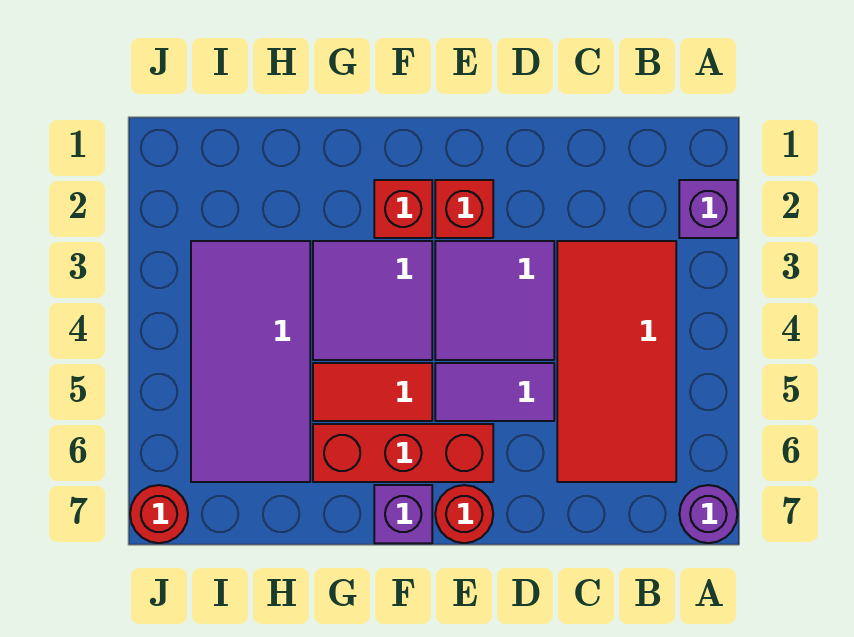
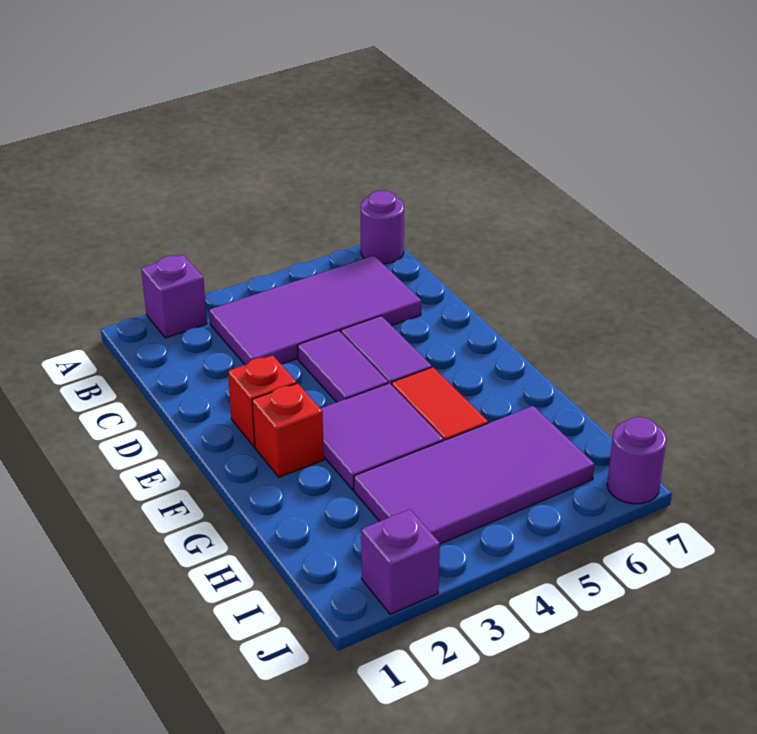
red tile B3:C6 level 1 -> purple tile B3:C6 level 1
purple tile D3:E4 level 1 -> purple tile D4:E4 level 1
red brick E6:G6 level 1 -> none
red round brick E7 level 1 -> none
purple brick F7 level 1 -> purple brick J2 level 1
red round brick J7 level 1 -> purple round brick J7 level 1

